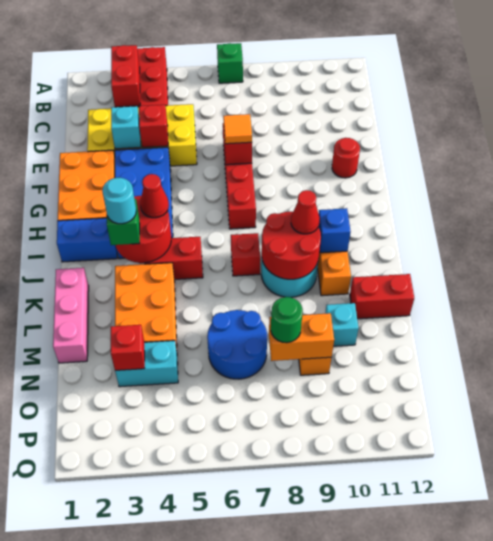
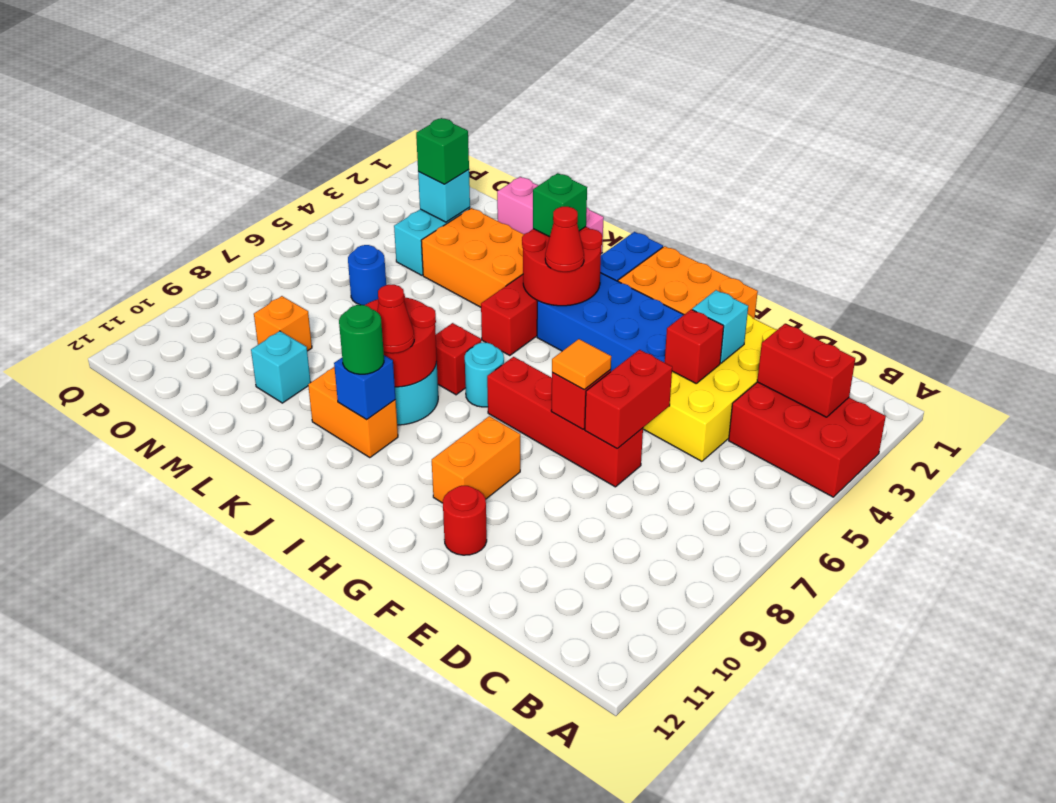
green brick A7 level 1 -> green brick N3 level 3
cyan round brick J3 level 4 -> cyan round brick I7 level 1
red brick L11:L12 level 1 -> red brick E6:E7 level 2
blue round brick M6:N7 level 1 -> blue round brick N6 level 1
red brick N3 level 2 -> cyan brick N3 level 2
orange brick N8:N9 level 2 -> orange brick G9:G10 level 1
green round brick N8 level 3 -> green round brick J10 level 3

